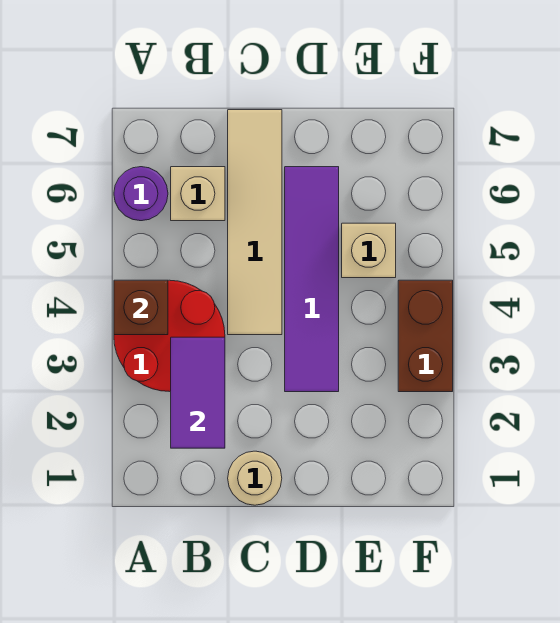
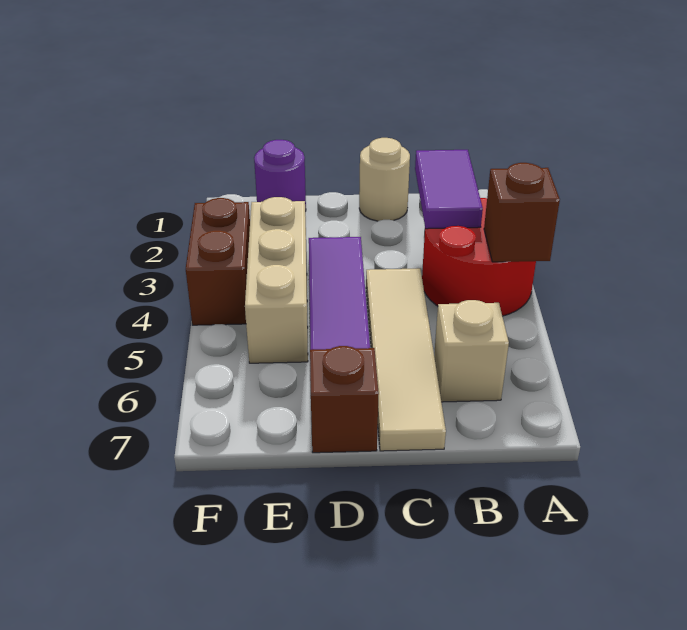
purple round brick A6 level 1 -> purple round brick E1 level 1
none -> brown brick D7 level 1
tan brick E5 level 1 -> tan brick E3:E5 level 1

